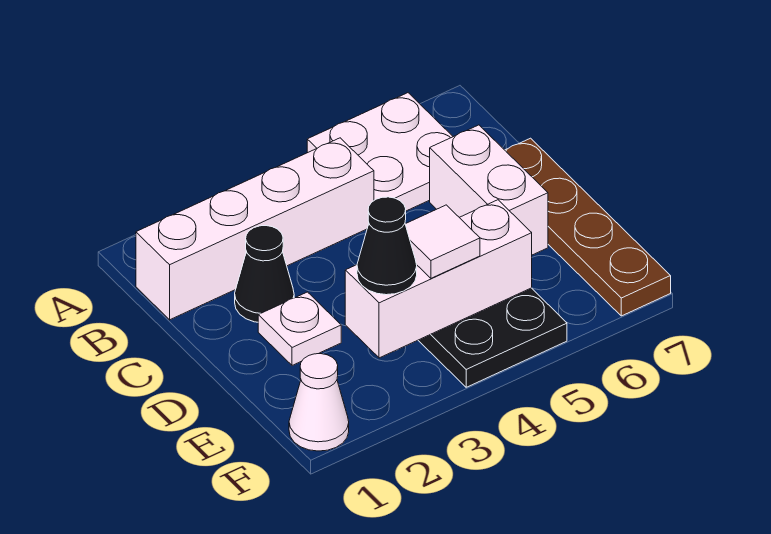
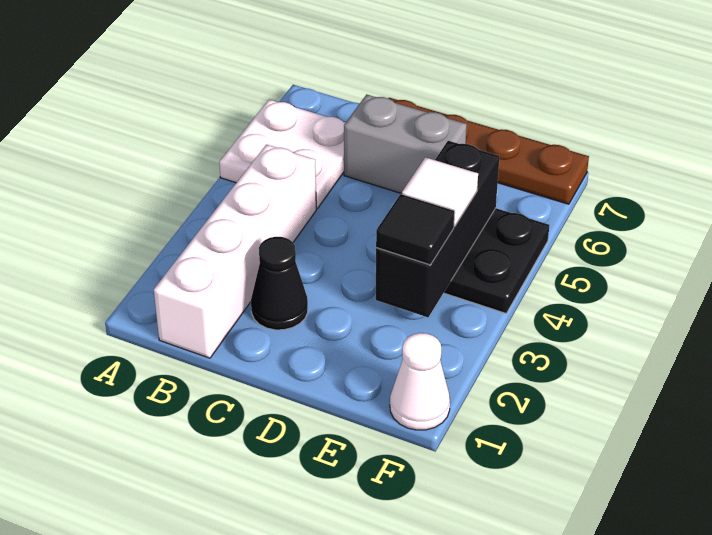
white brick C6:D6 level 1 -> grey brick C6:D6 level 1
white plate D2 level 1 -> none
white brick E3:E5 level 2 -> black brick E3:E5 level 2
black cone E3 level 3 -> black tile E3 level 3

